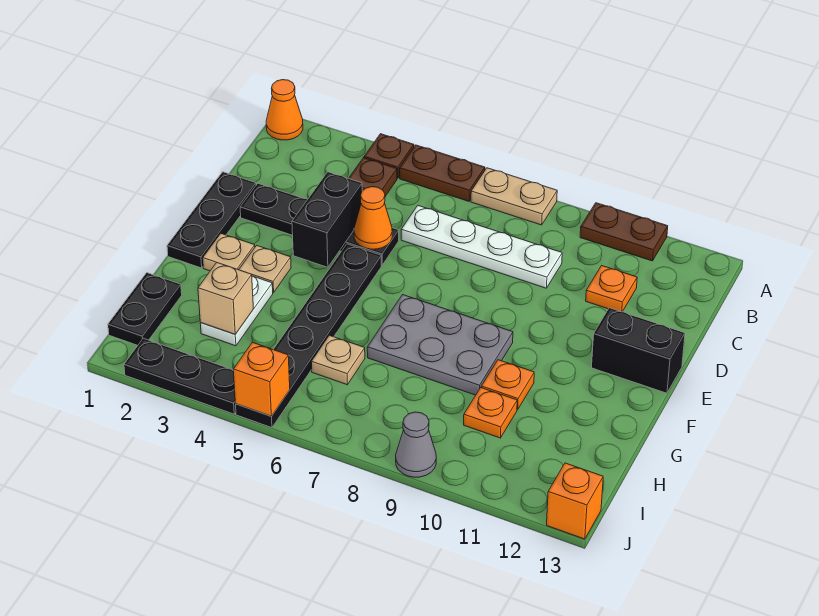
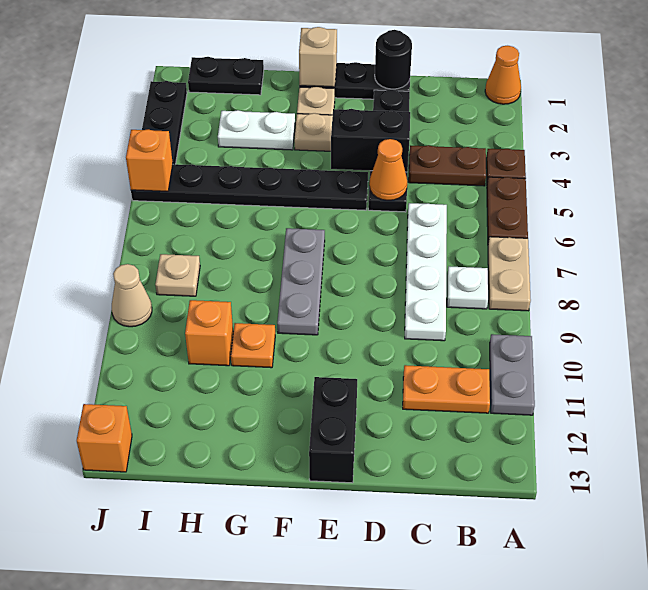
brown plate A10:A11 level 1 -> grey plate A10:A11 level 1
none -> white plate B8 level 1
orange plate C11 level 1 -> orange plate B11:C11 level 1
none -> black round brick D1 level 2
grey plate F7:G9 level 1 -> grey plate F7:F9 level 1
tan brick H3 level 2 -> tan brick F1 level 2
tan plate H6 level 1 -> tan plate I8 level 1
orange plate H10 level 1 -> orange brick H10 level 1
grey cone J9 level 1 -> tan cone J9 level 1

